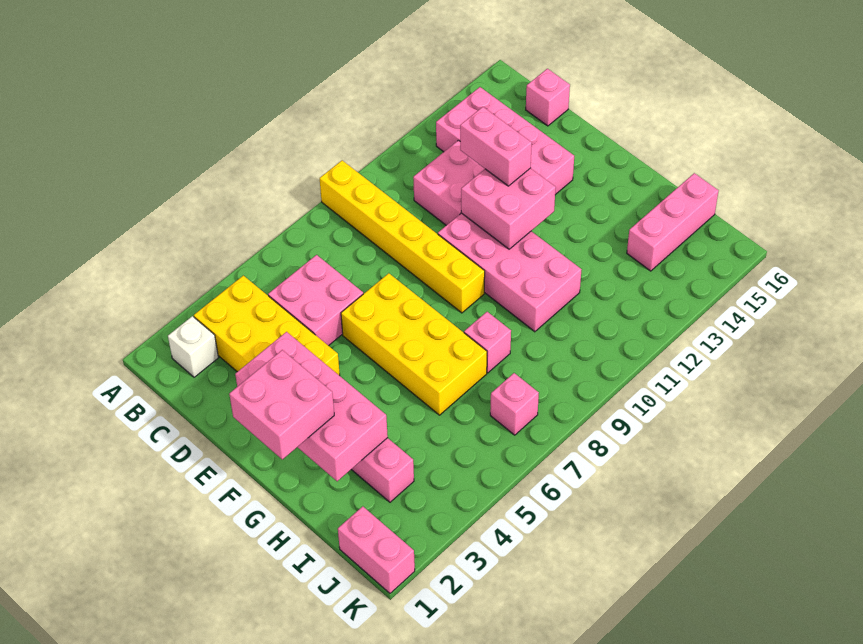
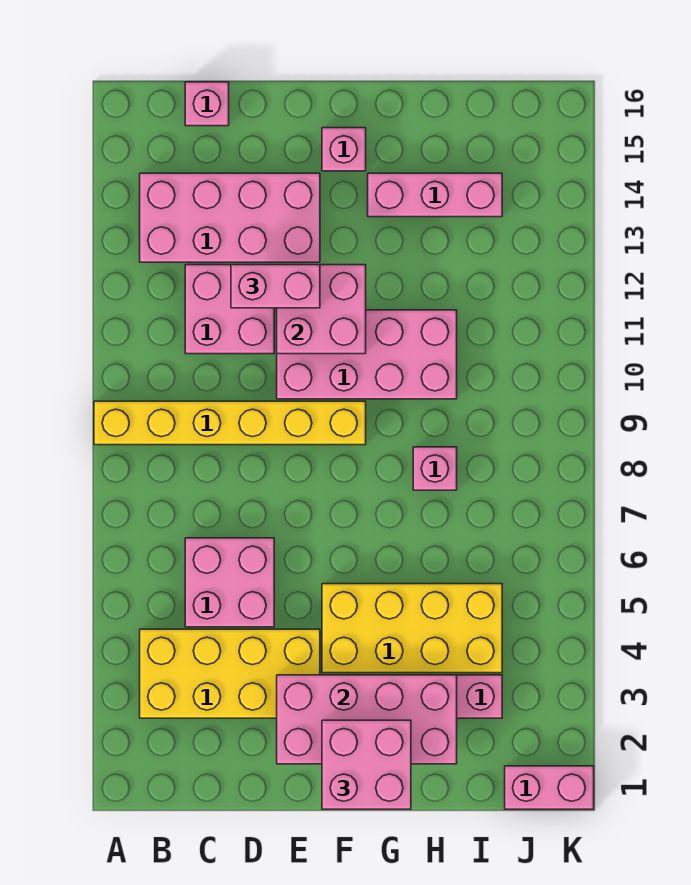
white brick B2 level 1 -> none
yellow brick E6:H7 level 1 -> yellow brick F4:I5 level 1
pink brick I14:I16 level 1 -> pink brick G14:I14 level 1
pink brick J7 level 1 -> pink brick F15 level 1

